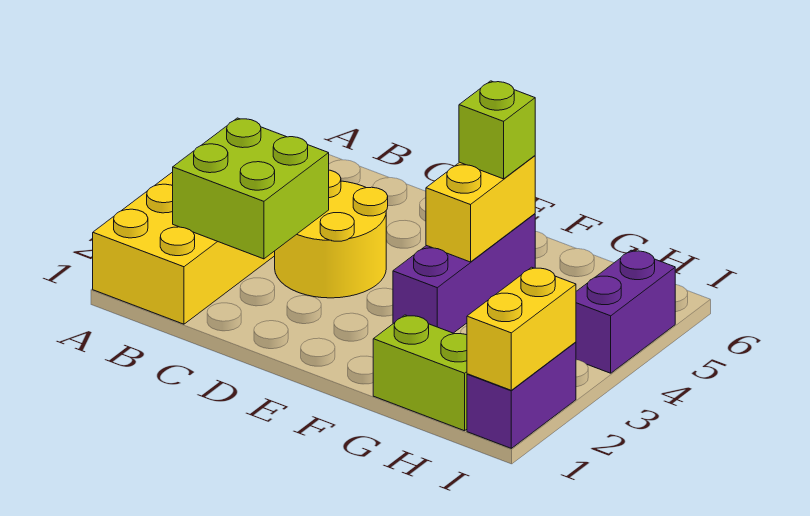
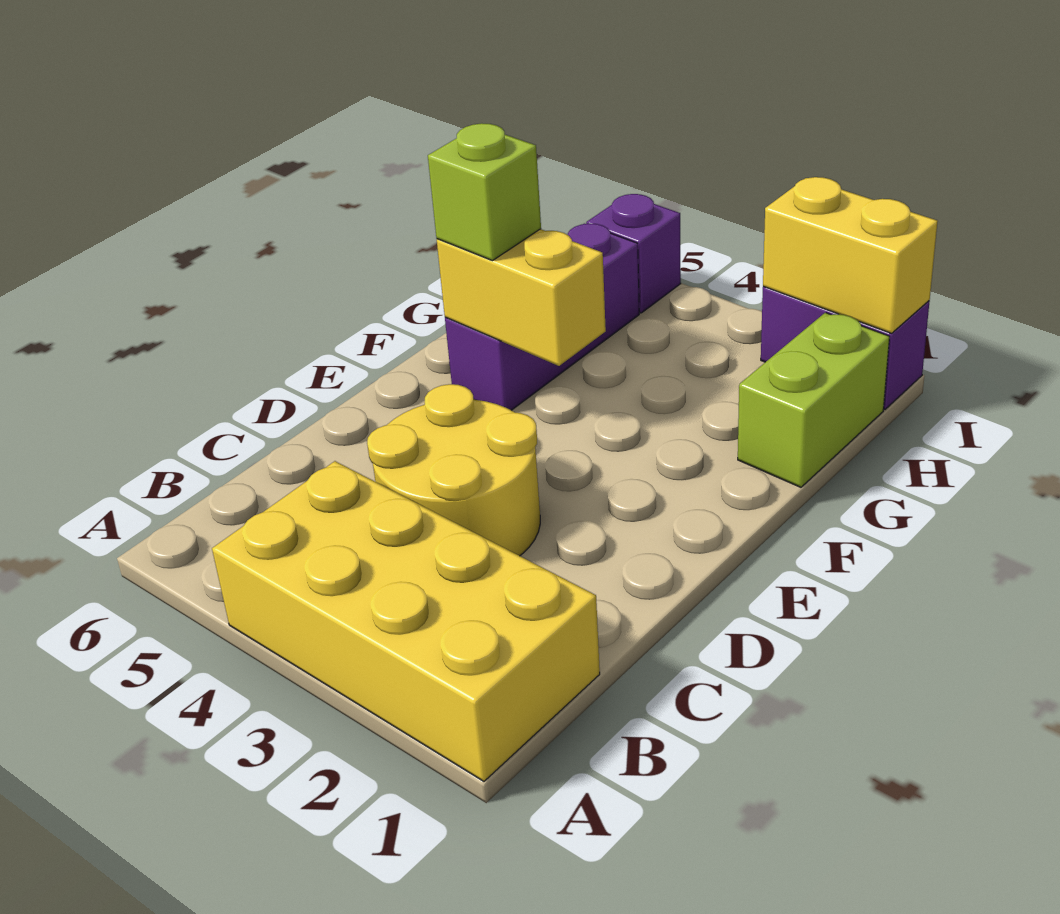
lime brick B2:C3 level 2 -> none
purple brick F3:F5 level 1 -> purple brick F5:H5 level 1
purple brick I4:I5 level 1 -> purple brick I5 level 1

